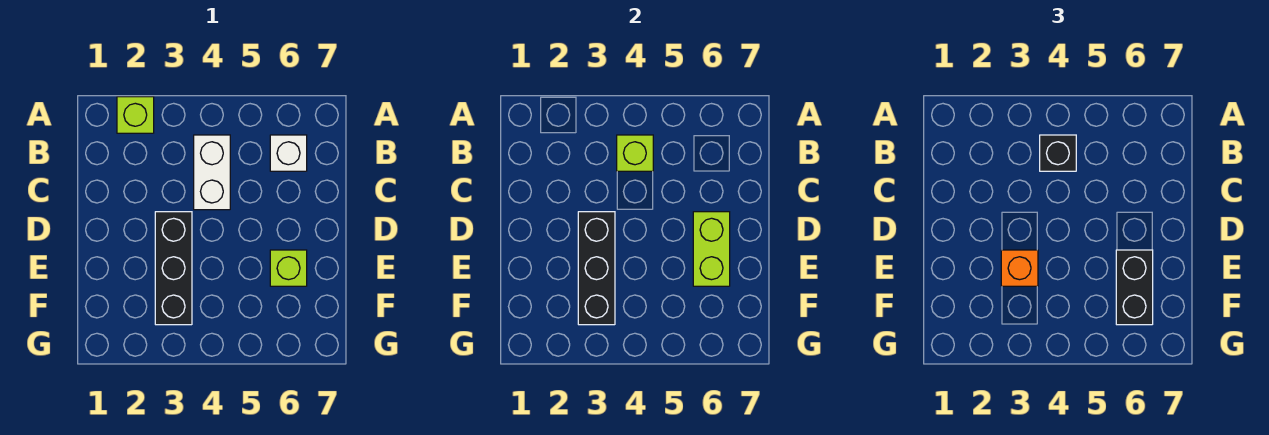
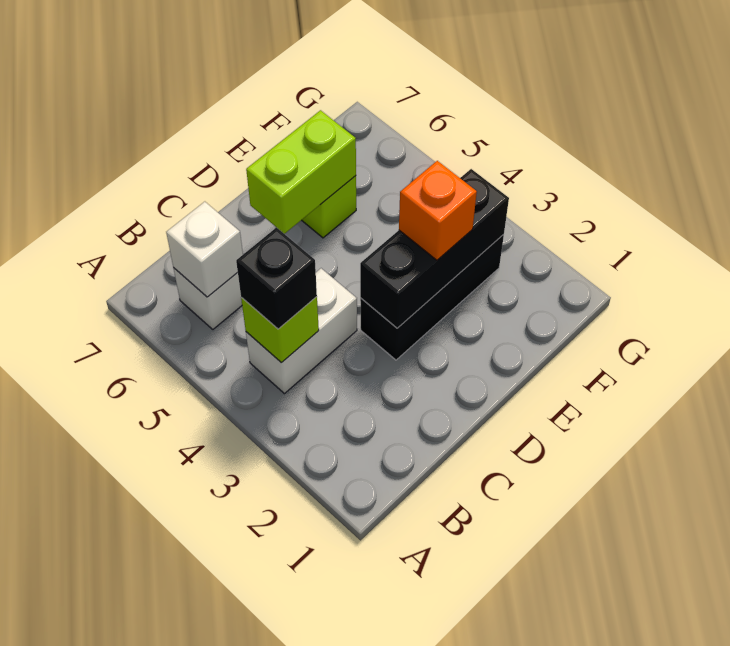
lime brick A2 level 1 -> none
none -> white brick B6 level 2
black brick E6:F6 level 3 -> none

